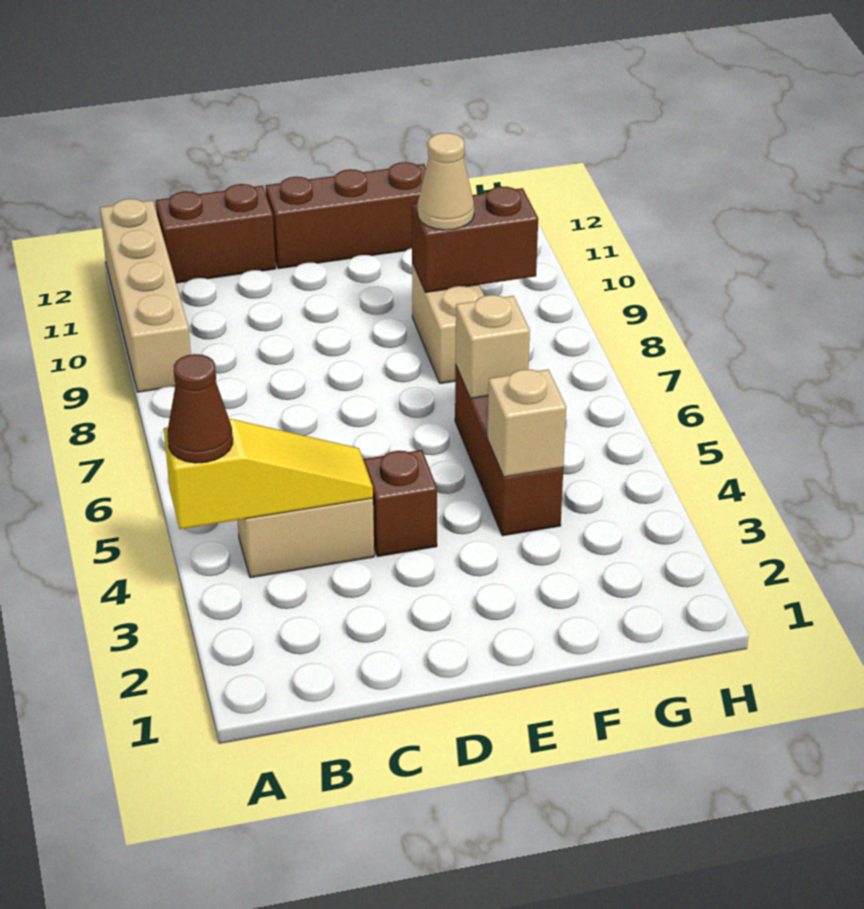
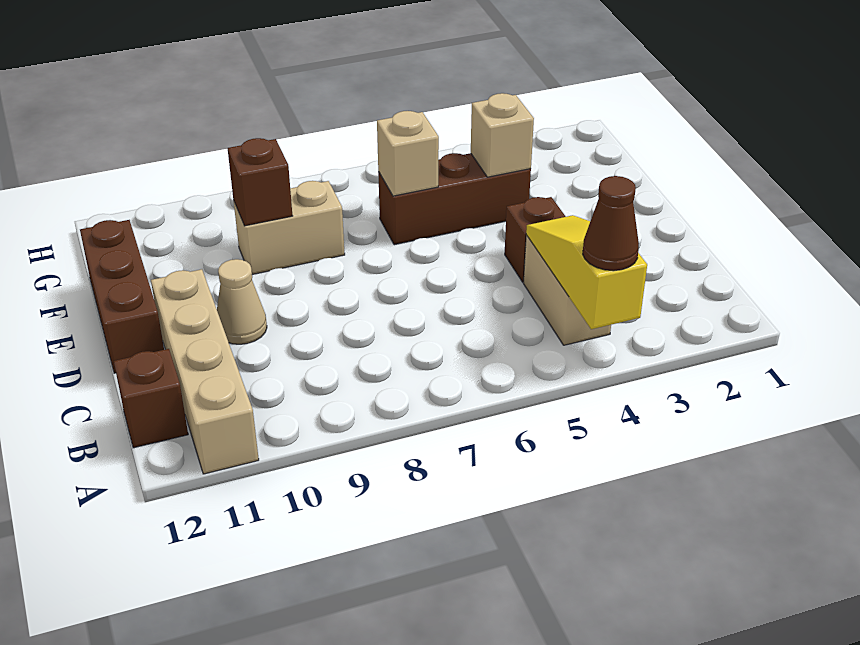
tan brick A9:A12 level 1 -> tan brick A11:D11 level 1
brown brick B12:C12 level 1 -> brown brick B12 level 1
brown brick F9:G9 level 2 -> brown brick F9 level 2
tan cone F9 level 3 -> tan cone D10 level 1

